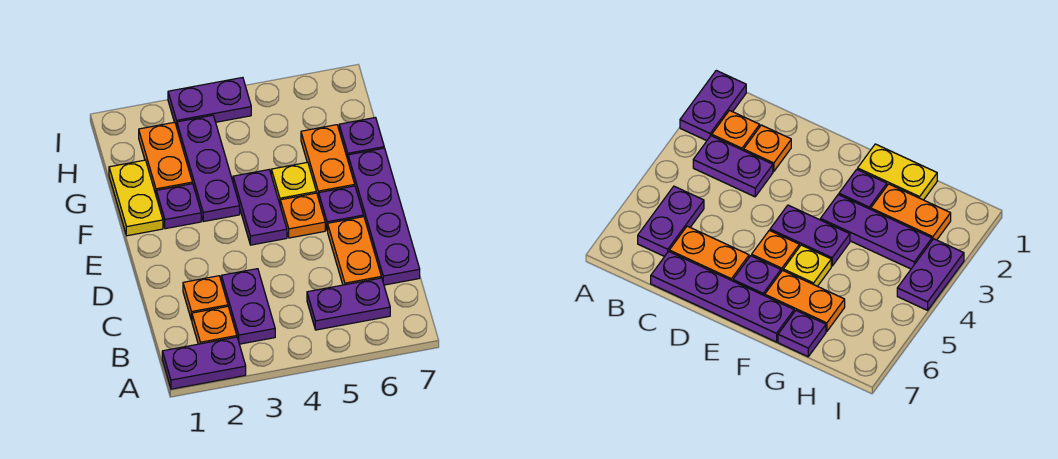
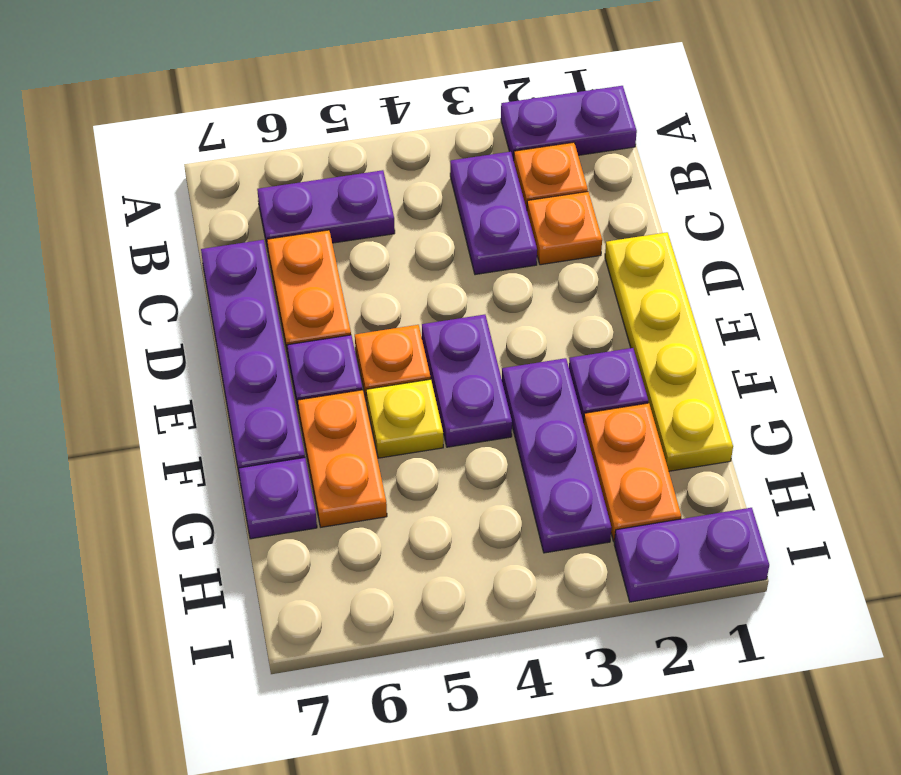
yellow plate F1:G1 level 1 -> yellow plate D1:G1 level 1
purple plate I3:I4 level 1 -> purple plate I1:I2 level 1

